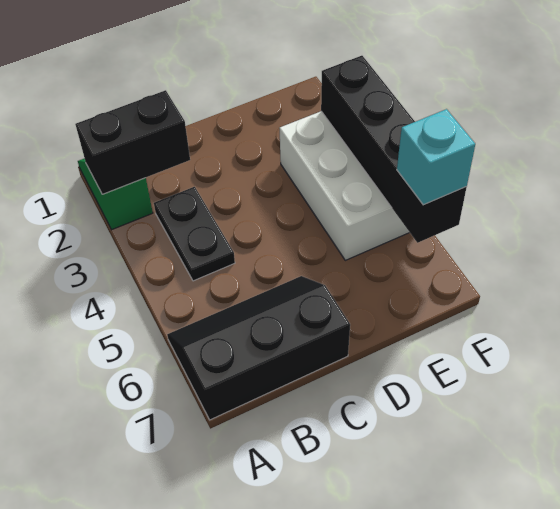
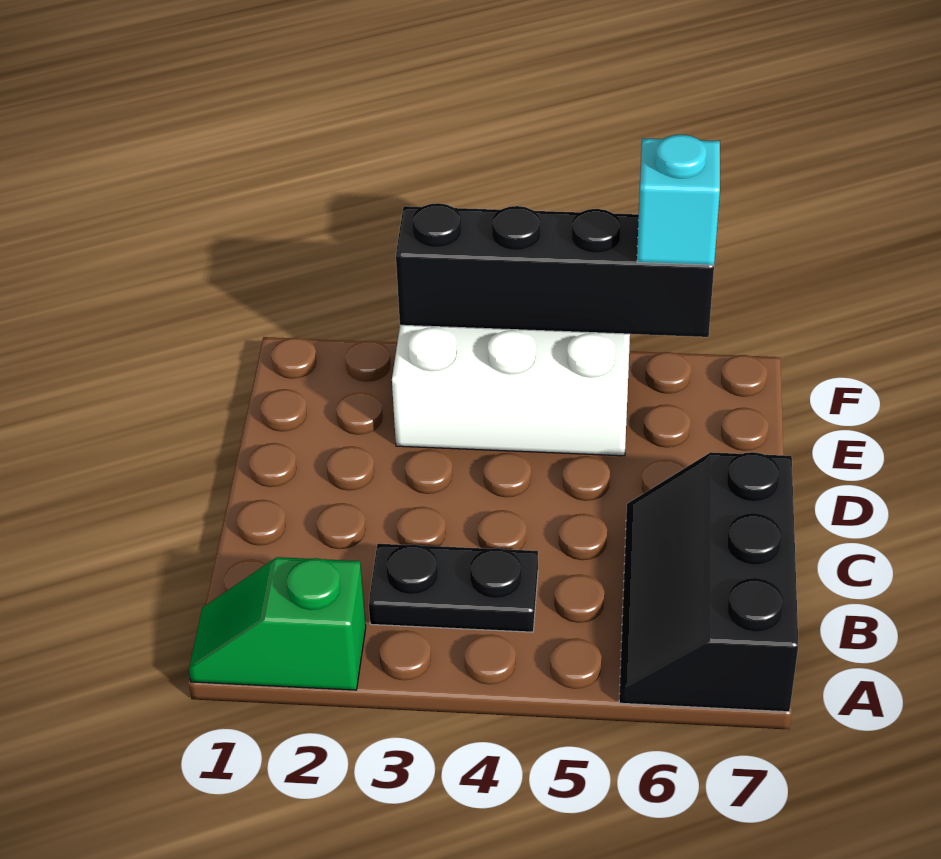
black brick A2:B2 level 2 -> none

